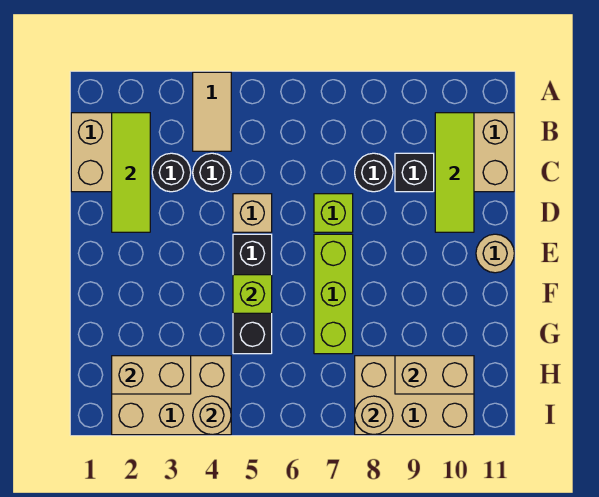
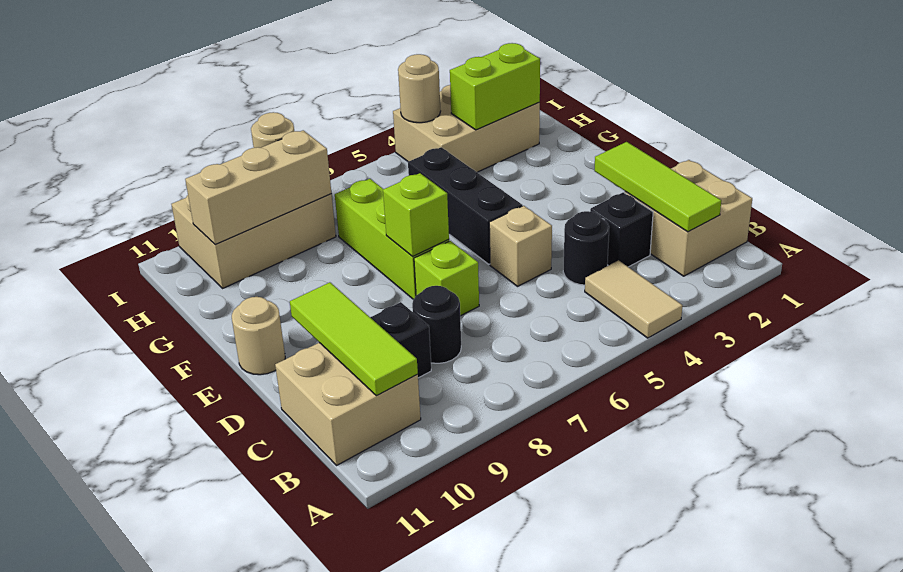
black round brick C3 level 1 -> black brick C3 level 1
lime brick F5 level 2 -> lime brick E7 level 2
tan brick H2:H3 level 2 -> lime brick H2:H3 level 2
tan brick H9:H10 level 2 -> tan brick H8:H10 level 2

